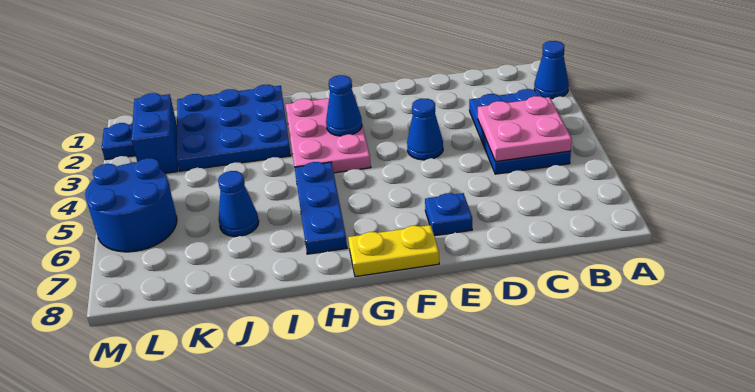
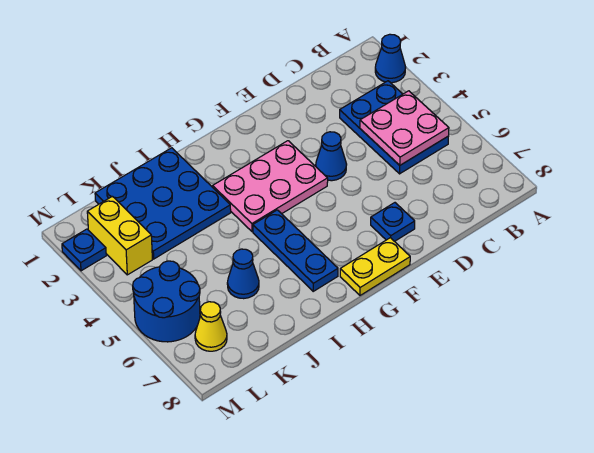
pink plate G2:H4 level 1 -> pink plate F3:H4 level 1
blue cone G3 level 2 -> none
blue brick L2:L3 level 1 -> yellow brick L2:L3 level 1
none -> yellow cone L7 level 1

